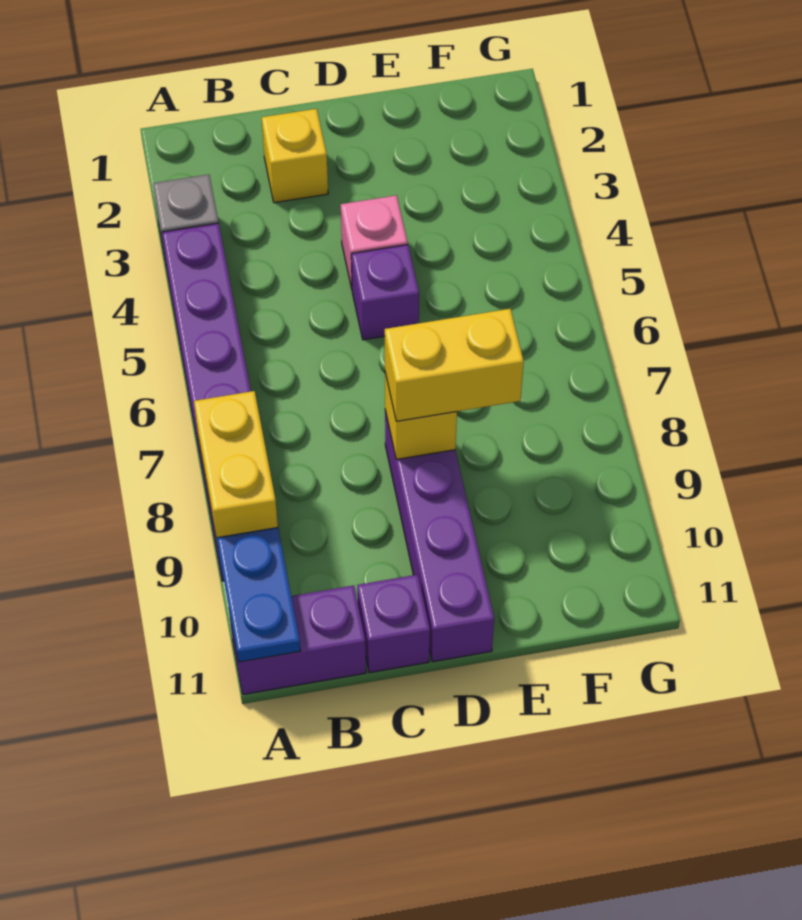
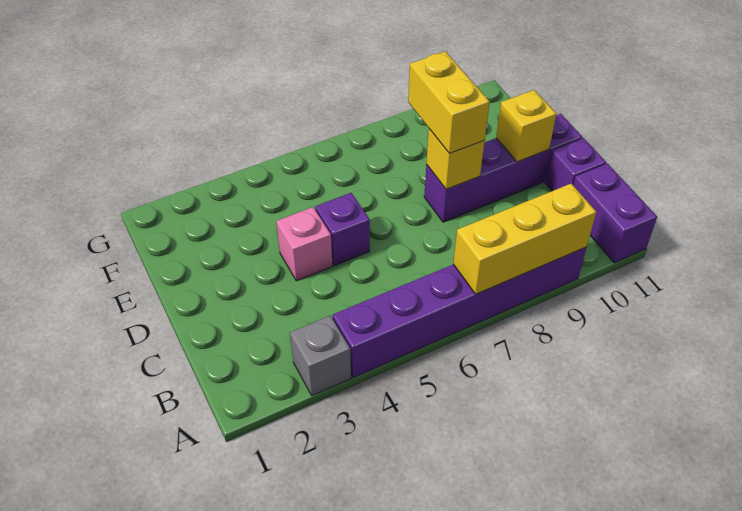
yellow brick A8:A9 level 2 -> yellow brick A7:A9 level 2
blue plate A10:A11 level 2 -> none
yellow brick C2 level 1 -> yellow brick D10 level 2

